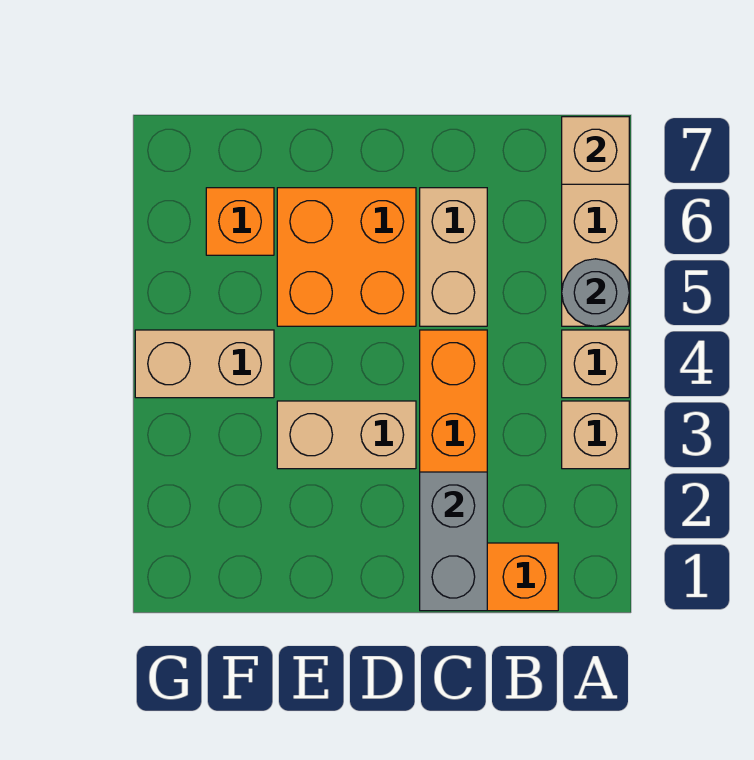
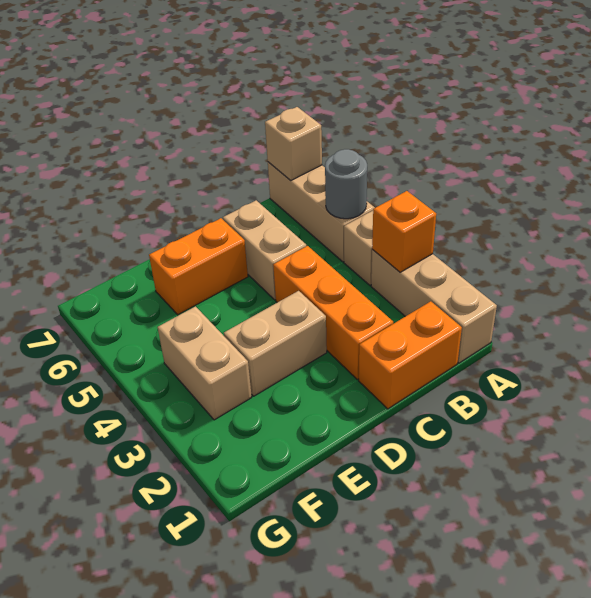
tan brick A3 level 1 -> tan brick A1:A3 level 1
grey brick C1:C2 level 2 -> none
orange brick D5:E6 level 1 -> orange brick D6:E6 level 1
tan brick F4:G4 level 1 -> tan brick F3:F4 level 1
orange brick F6 level 1 -> orange brick A3 level 2

